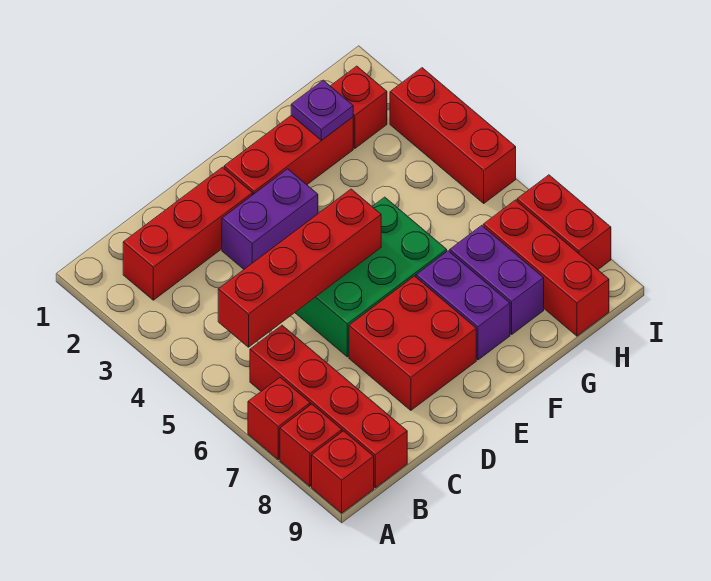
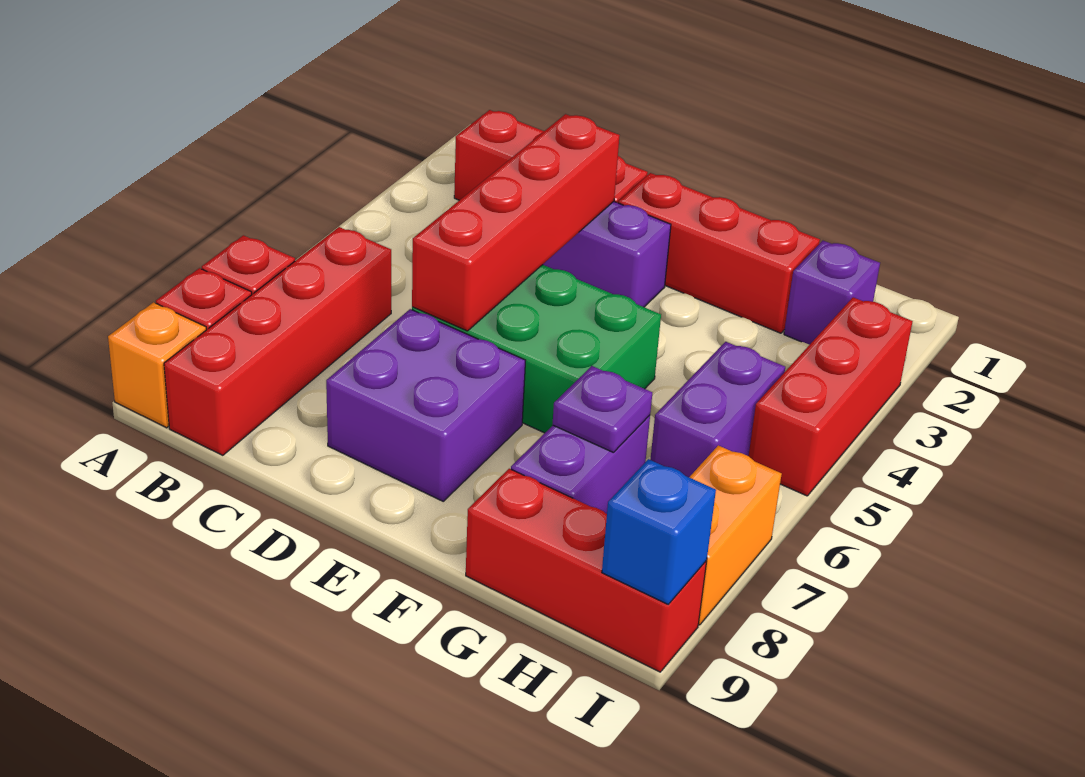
red brick A9 level 1 -> orange brick A9 level 1
red brick B5:E5 level 2 -> red brick D3:D6 level 2
red brick D7:E8 level 1 -> purple brick D7:E8 level 1
purple brick F7:F8 level 1 -> purple brick H5:H6 level 1
purple plate G2 level 2 -> purple plate G7 level 2
red brick H2 level 1 -> purple brick H2 level 1
red brick H7:H9 level 1 -> red brick G9:I9 level 1
red brick I7:I8 level 1 -> orange brick I7:I8 level 1
none -> blue brick I9 level 2

